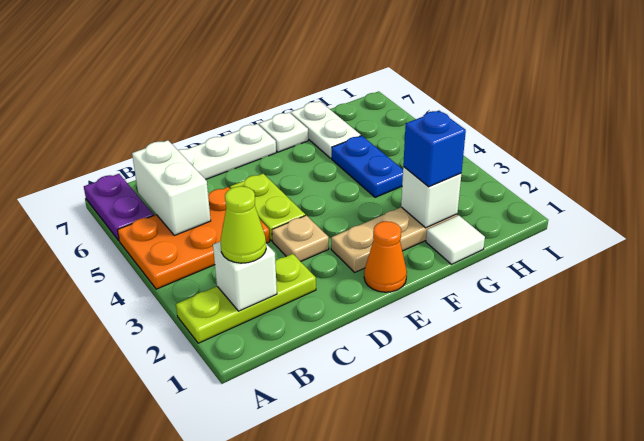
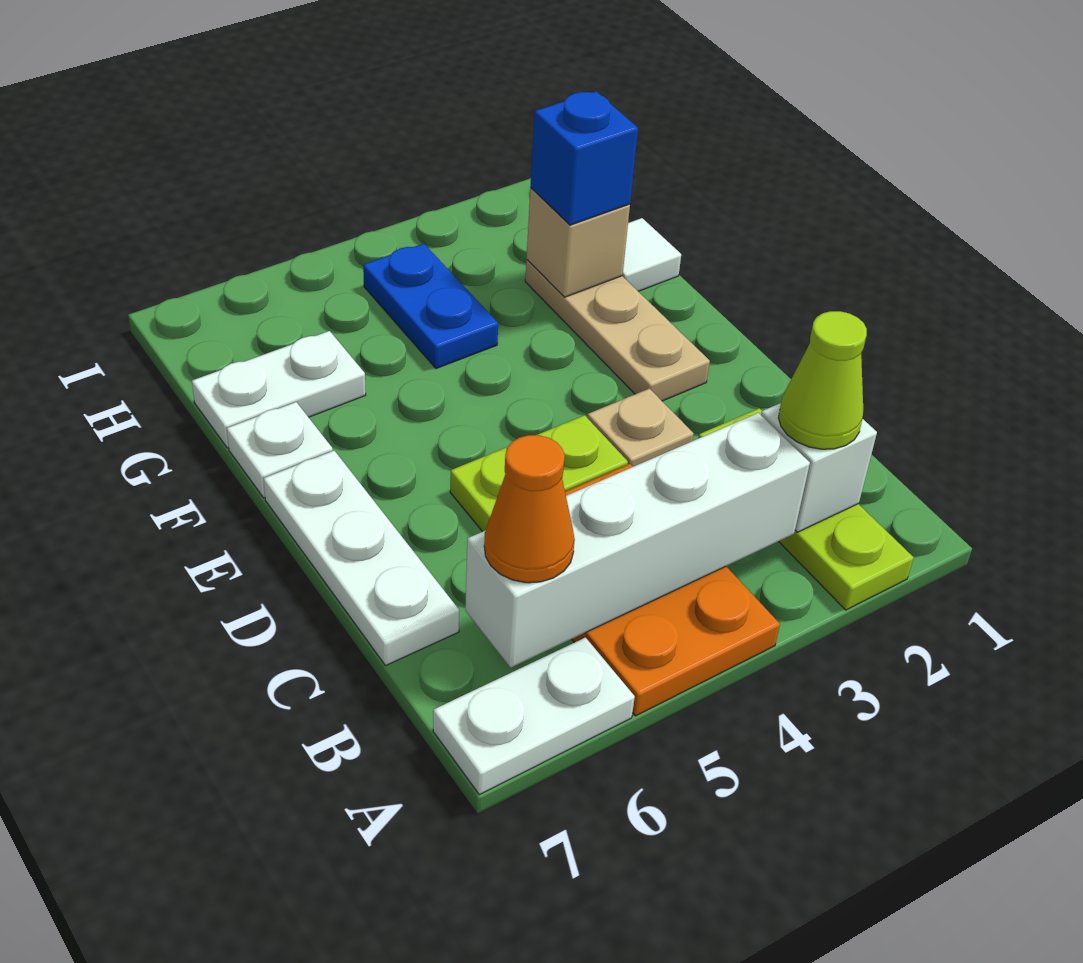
purple plate A6:A7 level 1 -> white plate A6:A7 level 1
white brick B5:B6 level 2 -> white brick B3:B6 level 2
orange cone E1 level 1 -> orange cone B6 level 3
white brick G2 level 2 -> tan brick G2 level 2
blue plate G4:G5 level 1 -> blue plate G4:H4 level 1

